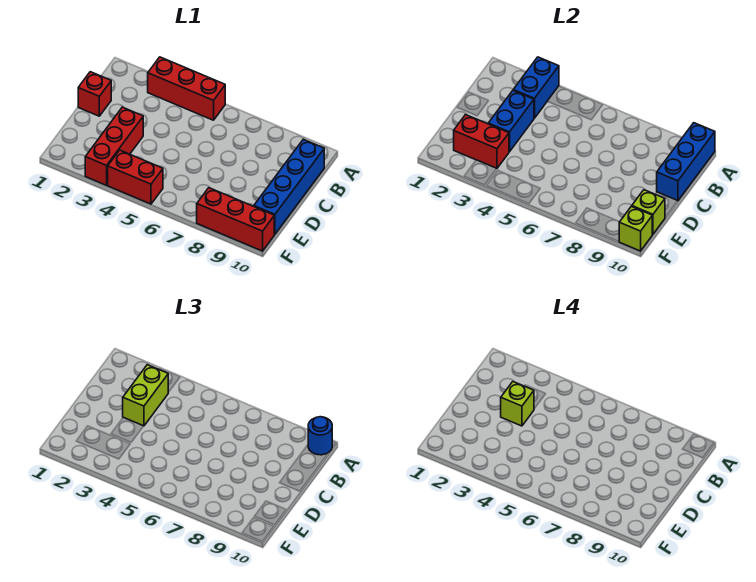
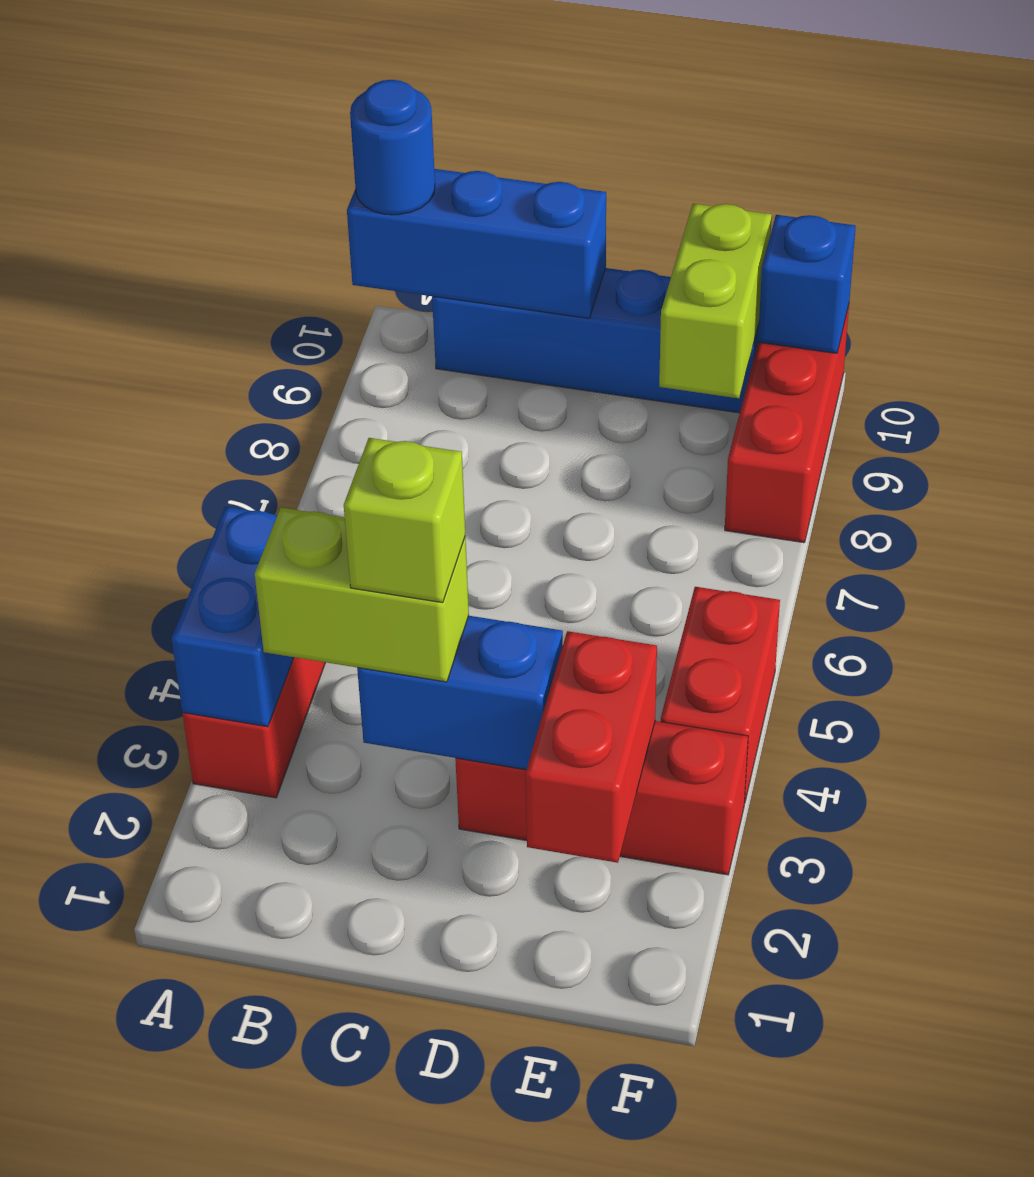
blue brick A3:B3 level 2 -> blue brick A3:A4 level 2
red brick C1 level 1 -> none
lime brick E10 level 2 -> lime brick E9:E10 level 2
lime brick F10 level 2 -> blue brick F10 level 2

